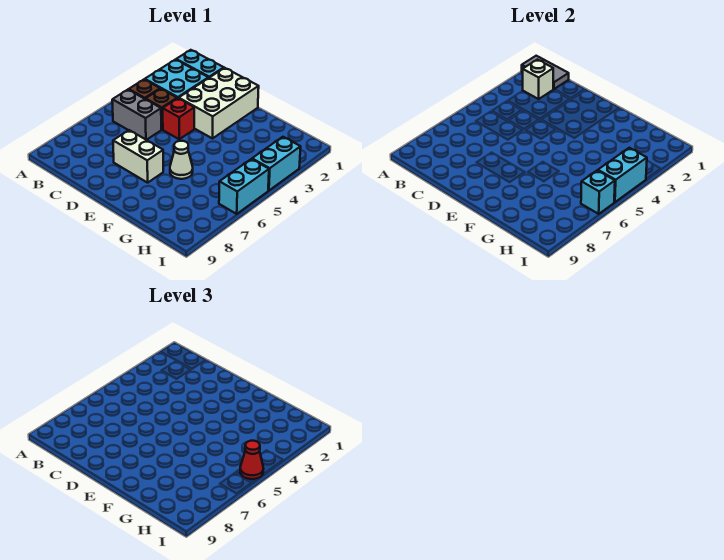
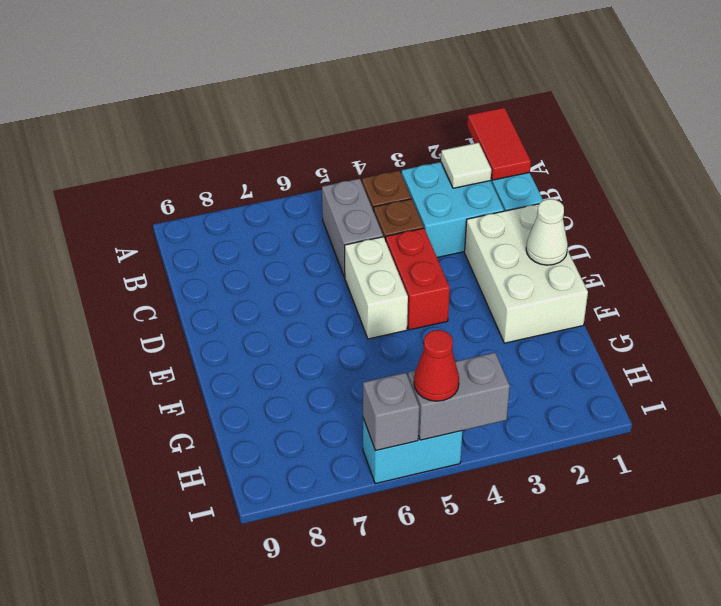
grey tile A1:B1 level 2 -> red tile A1:B1 level 2
white brick B2 level 2 -> white tile B2 level 2
white brick D1:E3 level 1 -> white brick D1:F2 level 1
red brick D4 level 1 -> red brick D4:E4 level 1
white brick D7:E7 level 1 -> white brick D5:E5 level 1
white cone F6 level 1 -> white cone E1 level 2
cyan brick I3:I4 level 1 -> none
cyan brick I4:I5 level 2 -> grey brick I4:I5 level 2
cyan brick I6 level 2 -> grey brick I6 level 2

